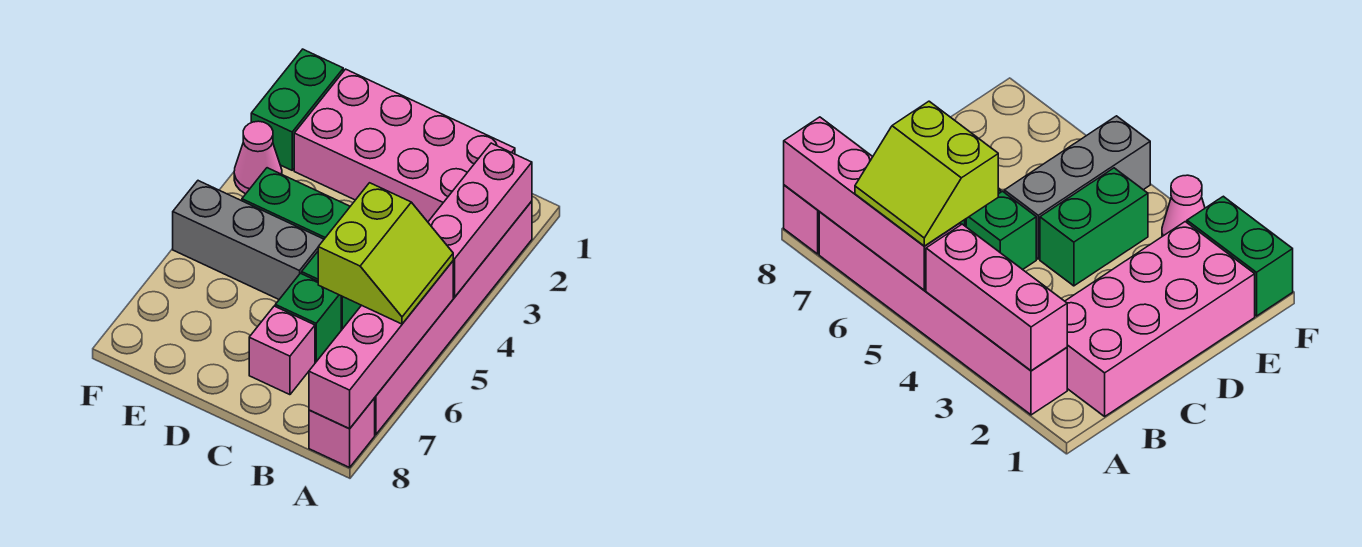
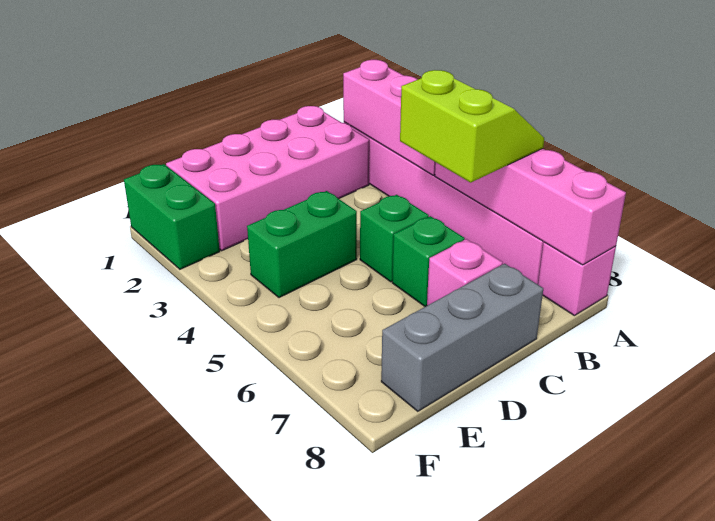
grey brick D5:F5 level 1 -> grey brick C8:E8 level 1
pink cone F3 level 1 -> none

